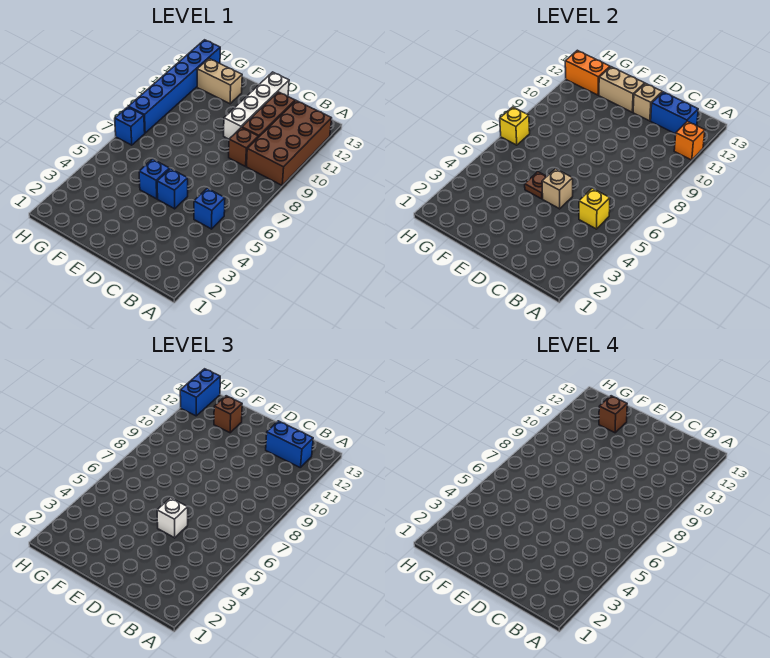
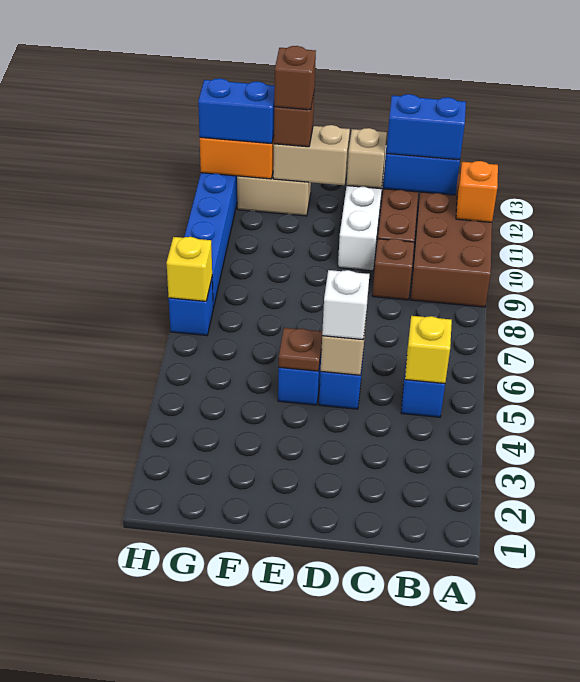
blue brick H12:H13 level 3 -> blue brick G12:H12 level 3

